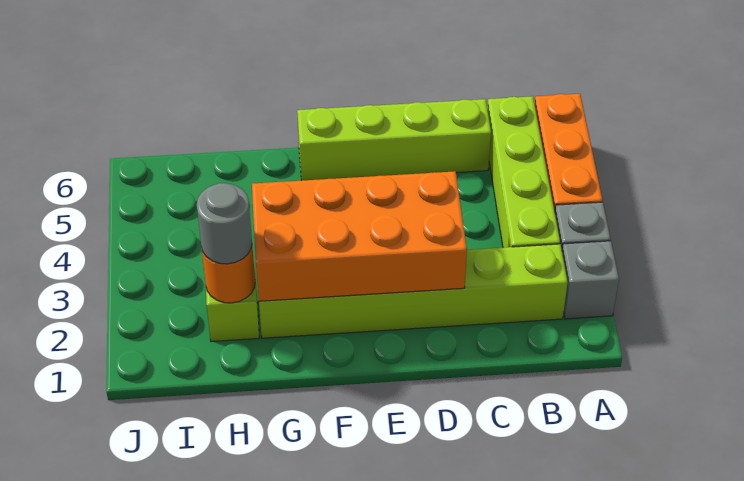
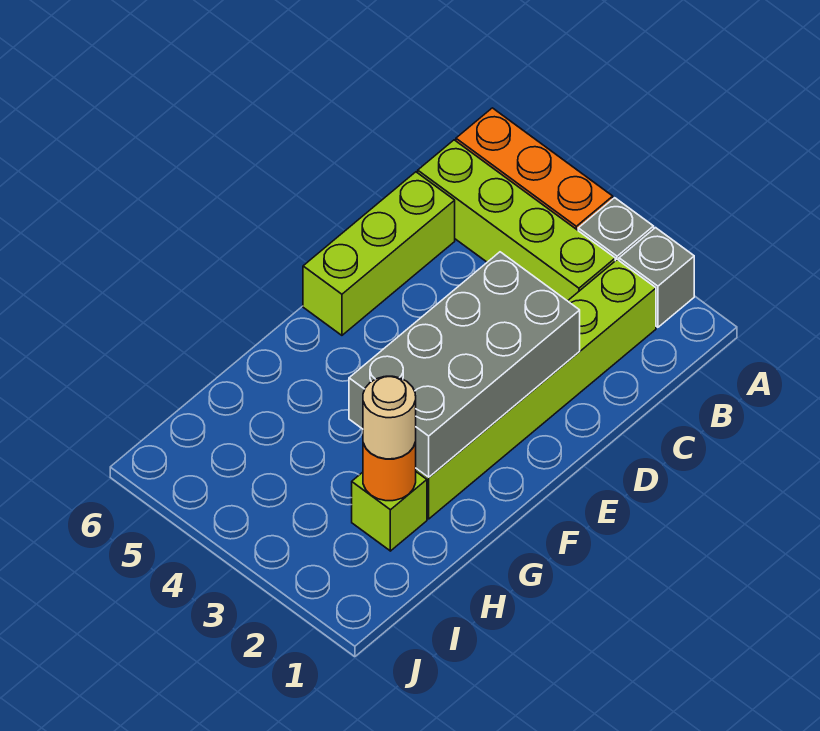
lime brick C6:F6 level 1 -> lime brick C6:E6 level 1
orange brick D2:G3 level 2 -> grey brick D2:G3 level 2
grey round brick H2 level 3 -> tan round brick H2 level 3

